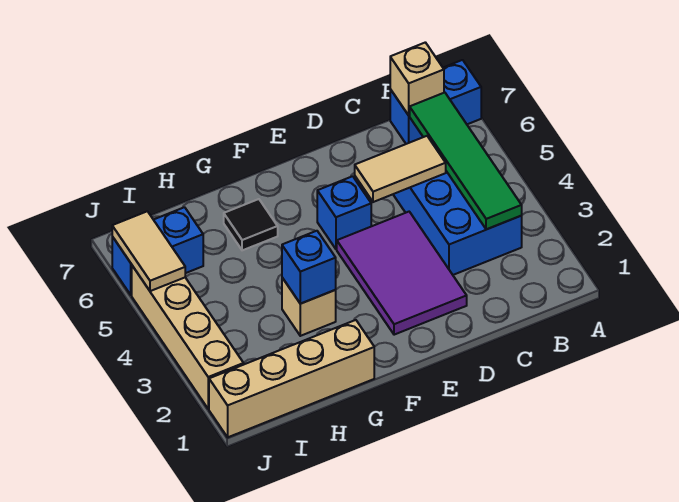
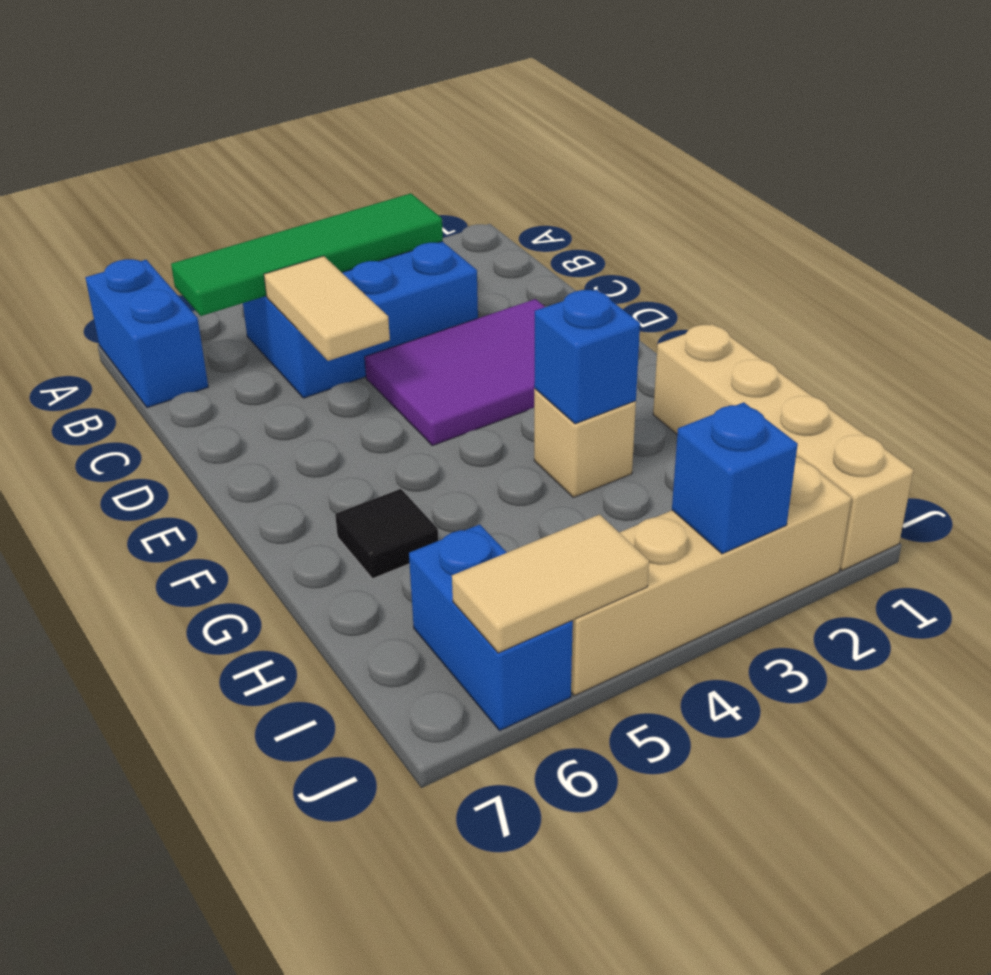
tan brick B7 level 2 -> none
blue brick E5 level 1 -> blue brick J3 level 2

